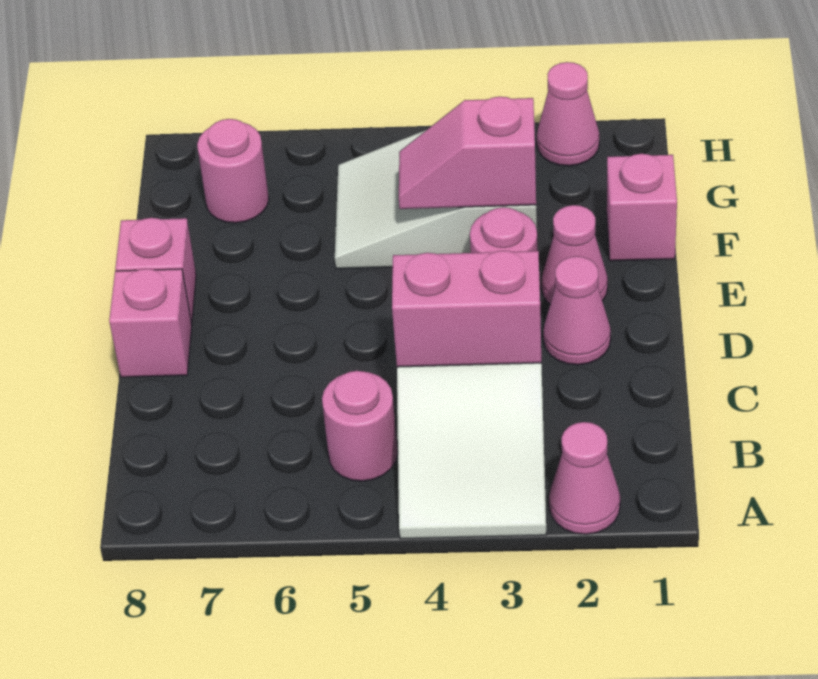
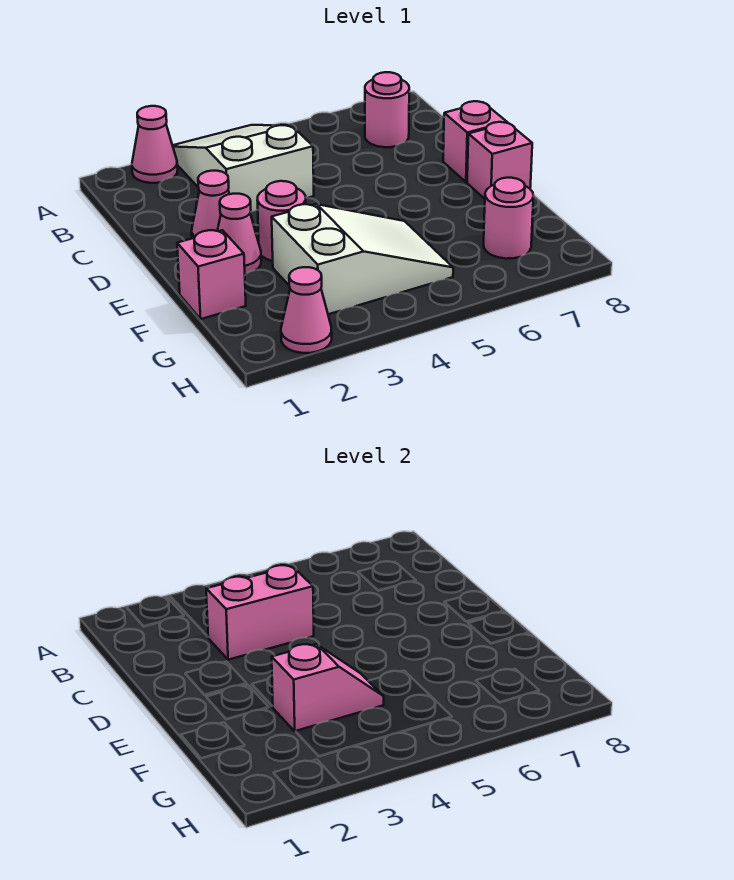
pink round brick B5 level 1 -> pink round brick B7 level 1

